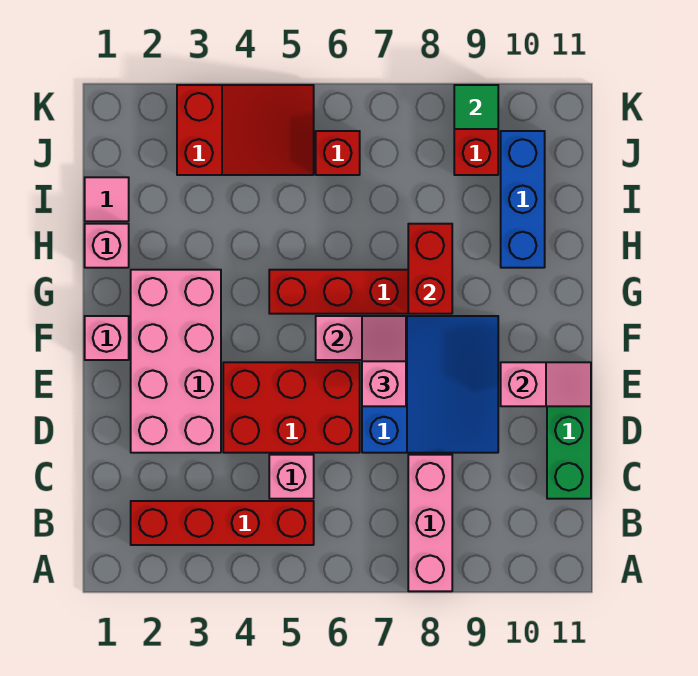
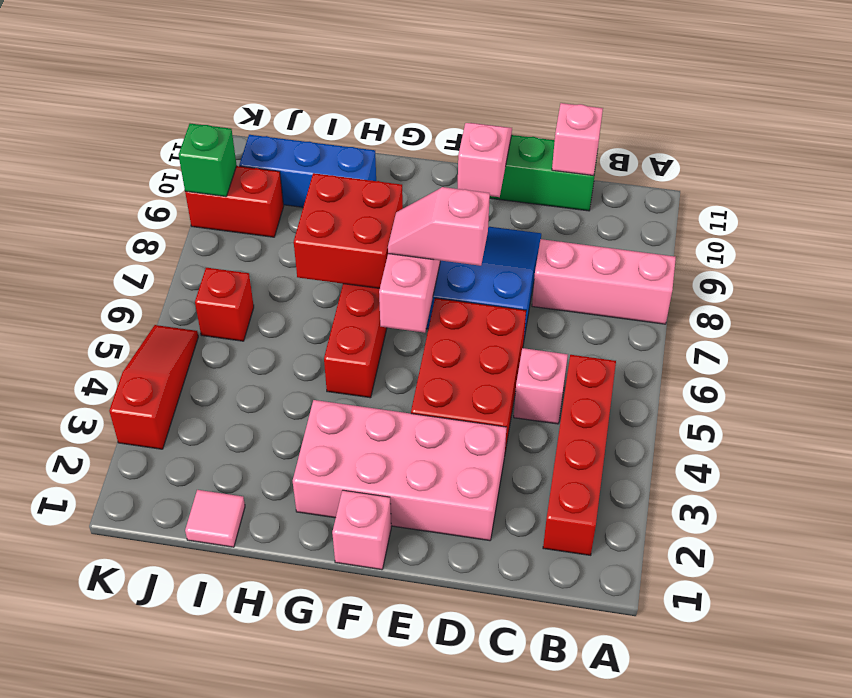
red brick G8:H8 level 2 -> red brick G7:H8 level 2
pink brick H1 level 1 -> pink brick C11 level 2
red slope J3:K5 level 1 top 3 -> red slope K3:K5 level 1 top 3
green tile K9 level 2 -> green brick K9 level 2

